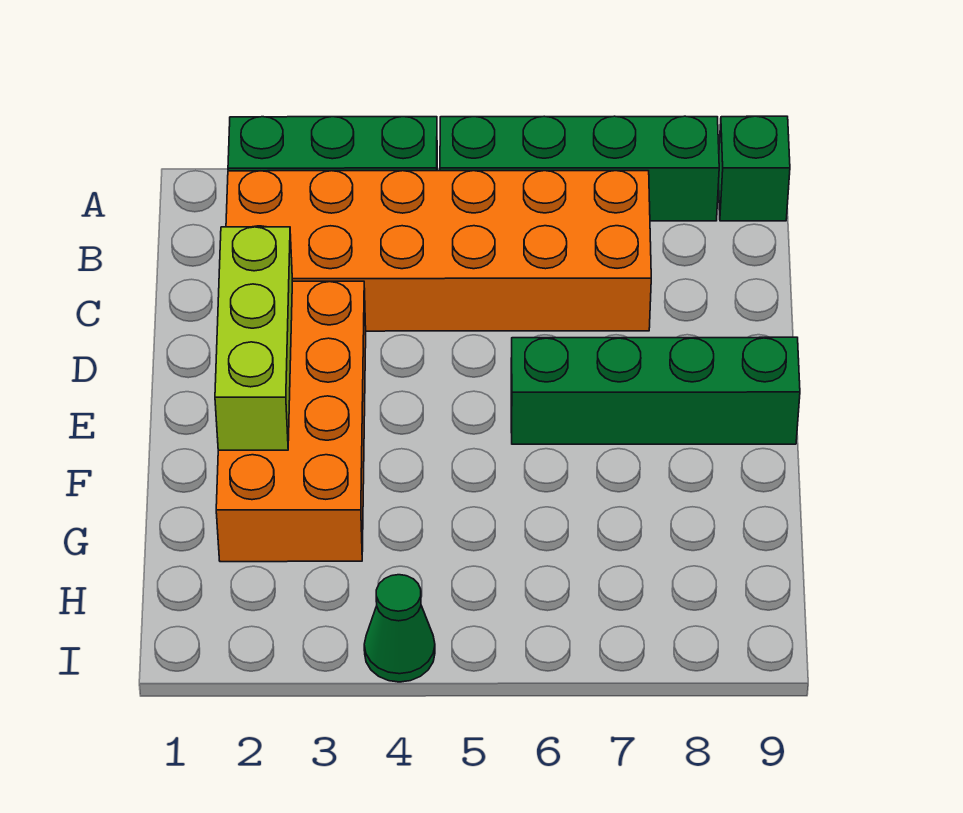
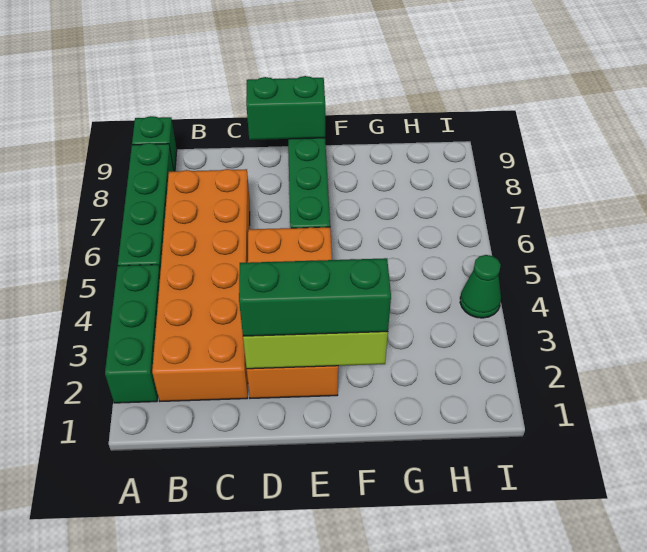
orange brick D2:G3 level 1 -> orange brick D2:E5 level 1
none -> green brick D2:F2 level 3
none -> green brick D9:E9 level 2

